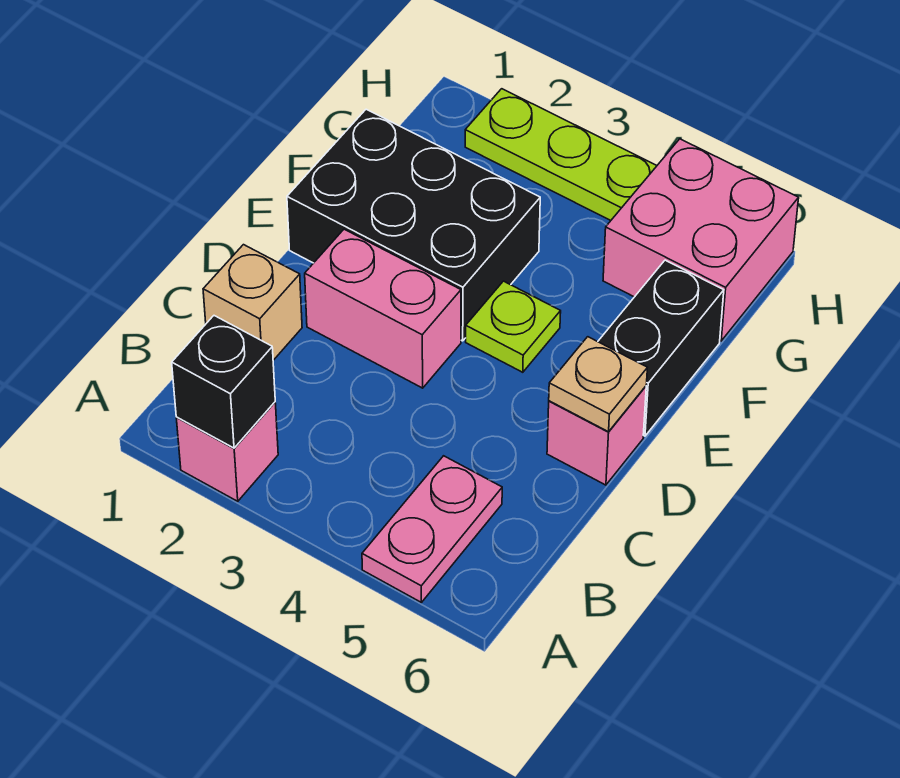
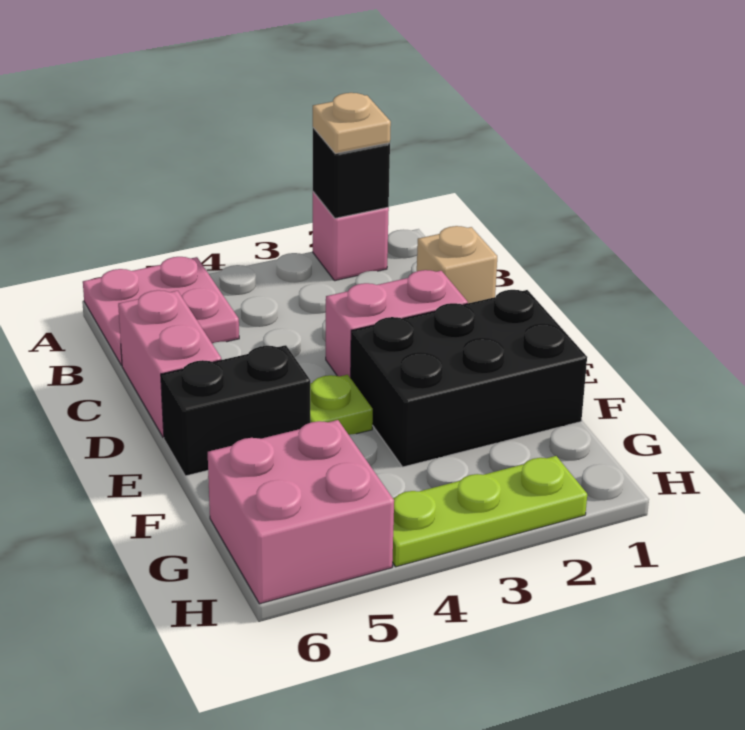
pink plate A5:B5 level 1 -> pink plate A5:B6 level 1
pink brick D6 level 1 -> pink brick C6:D6 level 1
tan plate D6 level 2 -> tan plate A2 level 3
black brick E6:F6 level 1 -> black brick E5:E6 level 1

